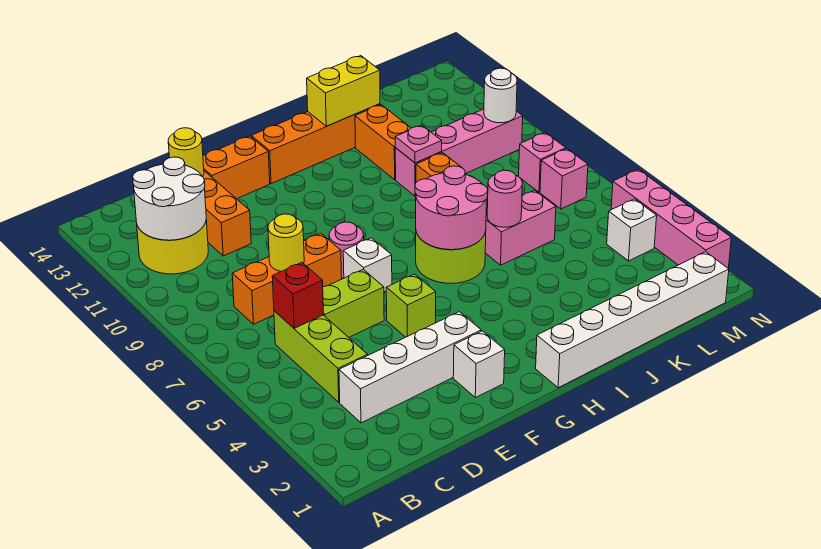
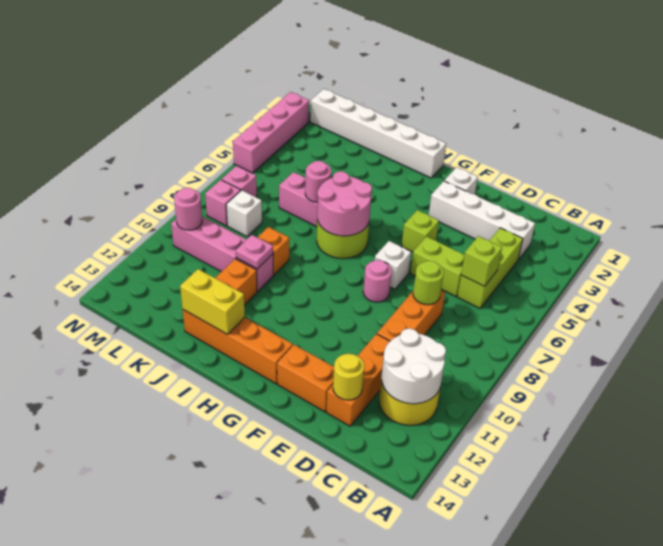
red brick C6 level 2 -> lime brick C6 level 2
orange brick C8:E8 level 1 -> orange brick D8:D10 level 1
yellow round brick D8 level 2 -> lime round brick D8 level 2
white brick M4 level 1 -> white brick L8 level 1
white round brick M10 level 2 -> pink round brick M10 level 2

